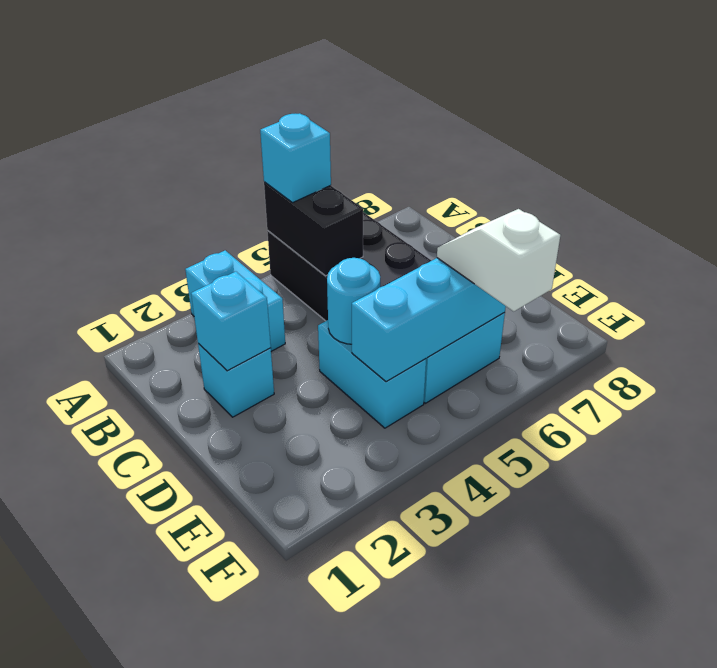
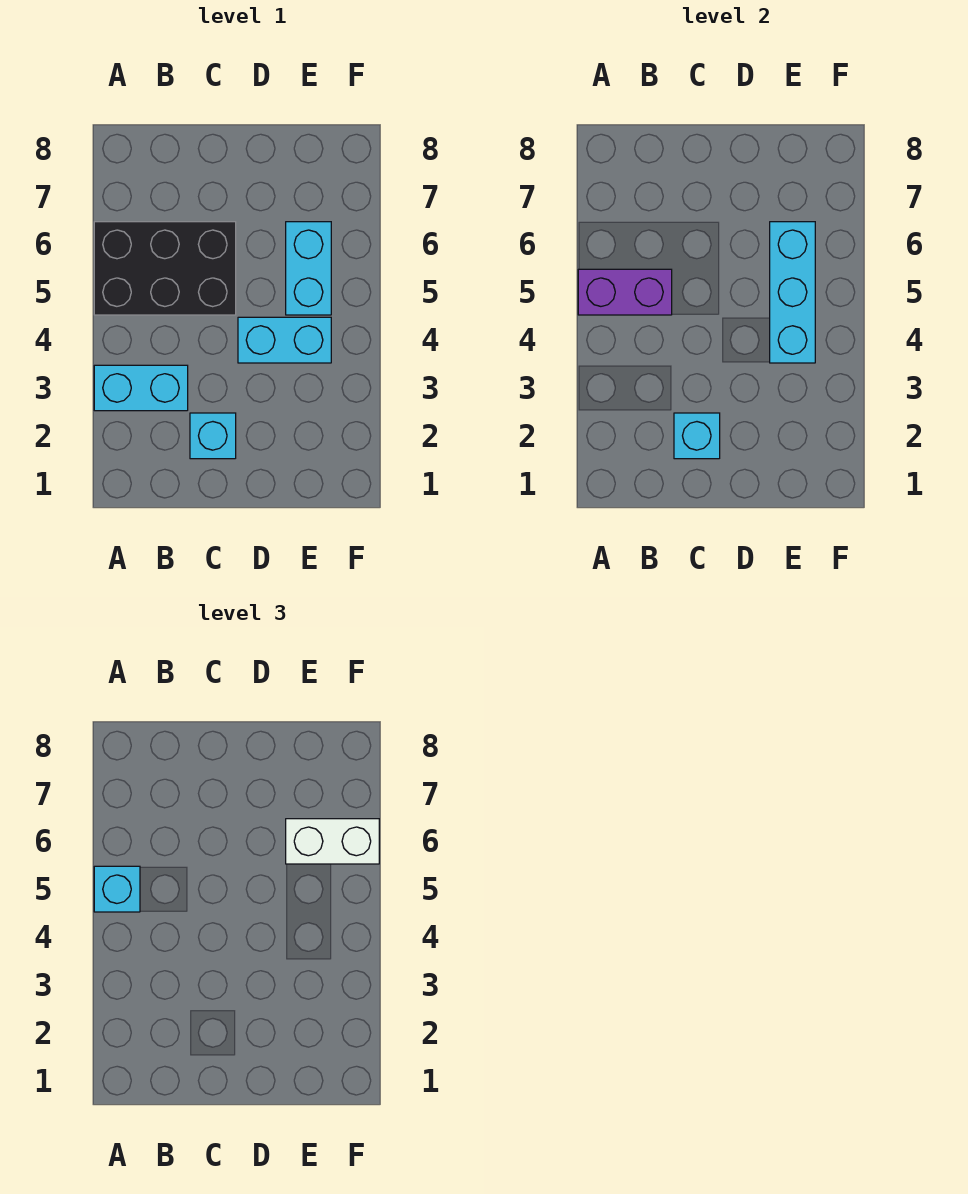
black brick A5:B5 level 2 -> purple brick A5:B5 level 2
cyan round brick D4 level 2 -> none
white slope E6:F6 level 3 top F -> white brick E6:F6 level 3

